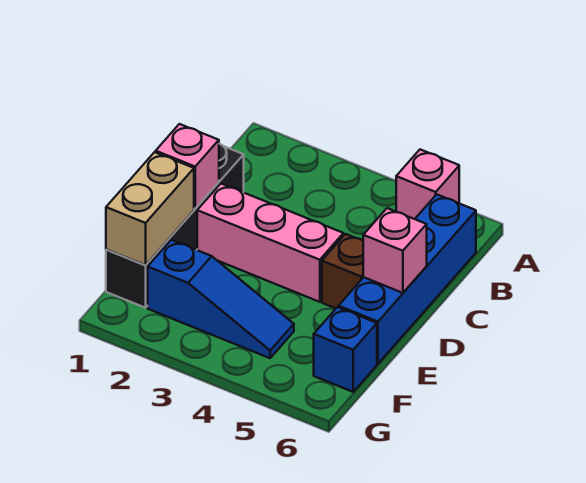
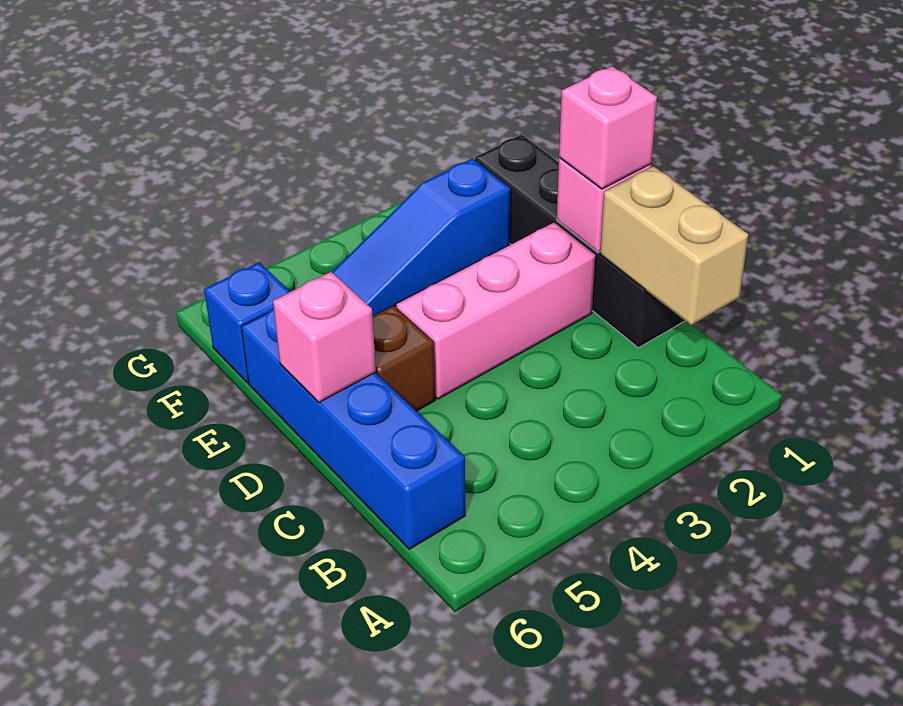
pink brick A5 level 1 -> pink brick D1 level 3
tan brick E1:F1 level 2 -> tan brick B1:C1 level 2

